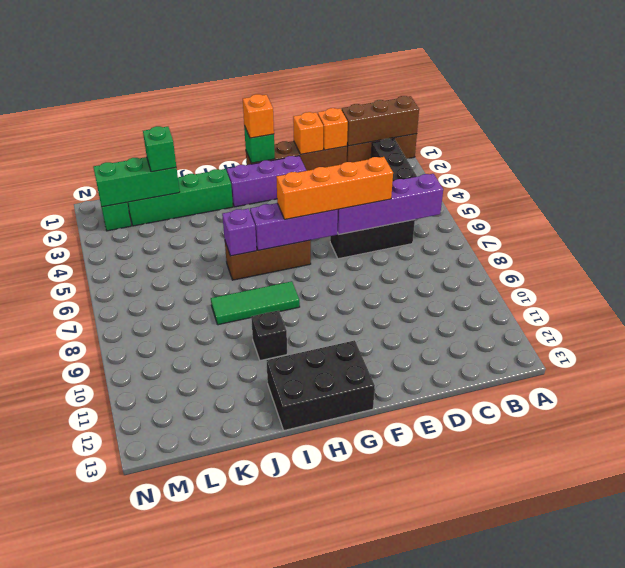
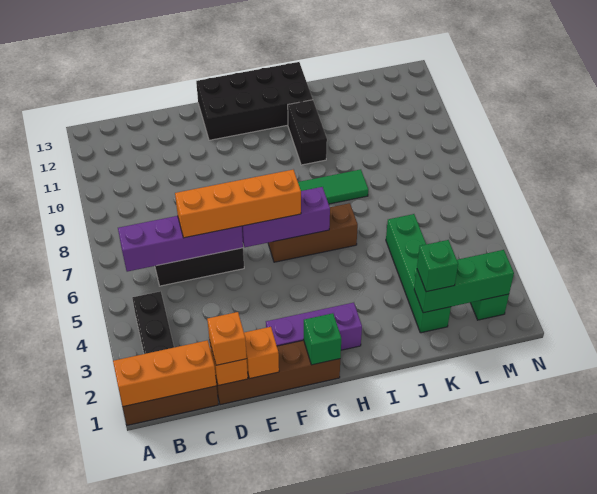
brown brick A1:C1 level 2 -> orange brick A1:C1 level 2
orange brick G1 level 3 -> orange brick D1 level 3
black brick G12:I13 level 1 -> black brick F12:I13 level 1
green brick I2:L2 level 1 -> green brick K2:K5 level 1
purple brick I6 level 2 -> none
black brick I10 level 1 -> black brick I10:I11 level 1

